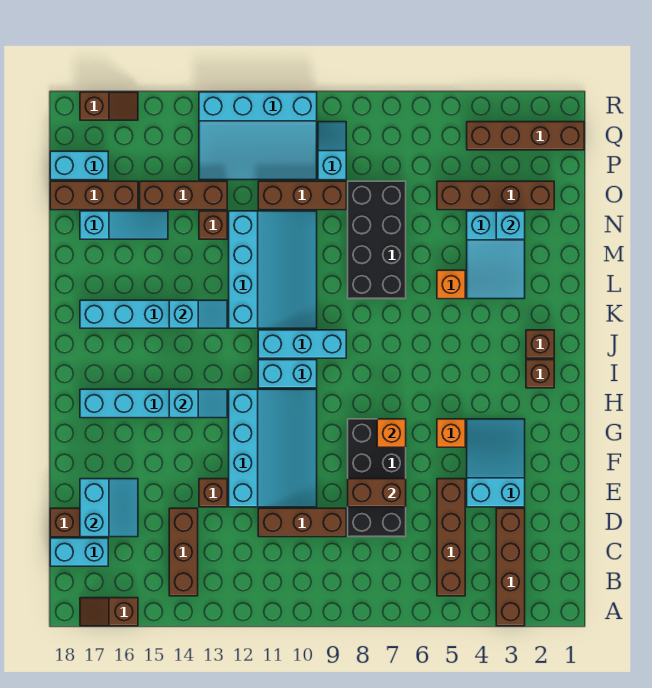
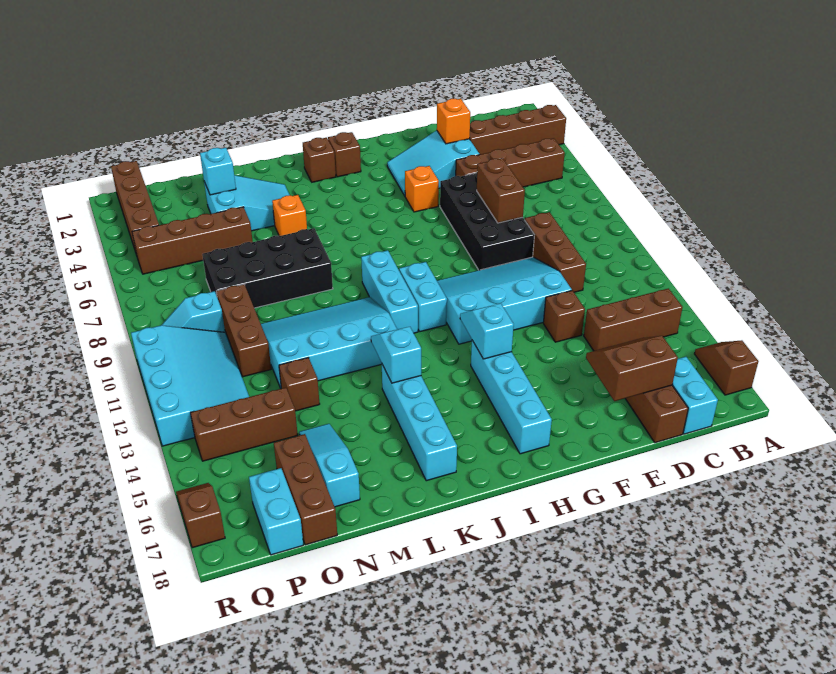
brown slope A16:A17 level 1 top 16 -> brown slope A16:A17 level 1 top 17
black brick D7:G8 level 1 -> black brick E6:F9 level 1
cyan slope D16:E17 level 2 top 17 -> brown slope D16:E17 level 2 top 17
orange brick G7 level 2 -> orange brick E3 level 2
brown brick O2:O5 level 1 -> brown brick N5:Q5 level 1
brown brick O13:O15 level 1 -> brown brick O14:Q14 level 1

